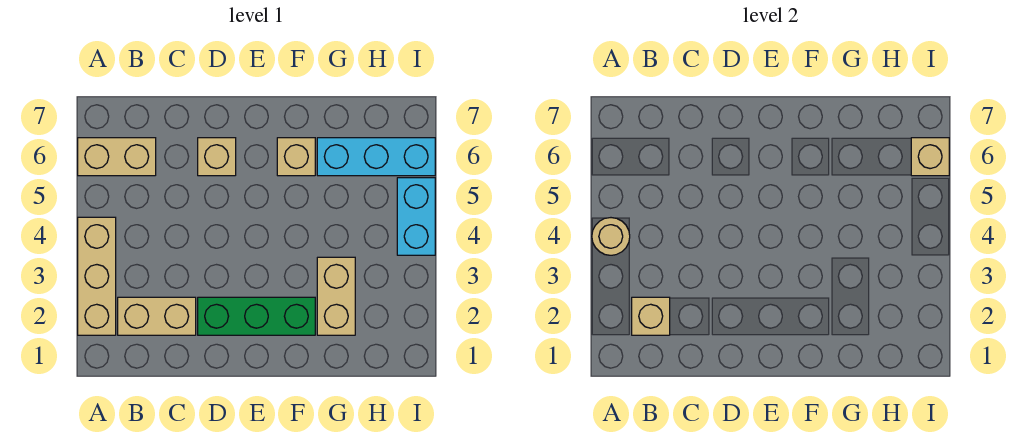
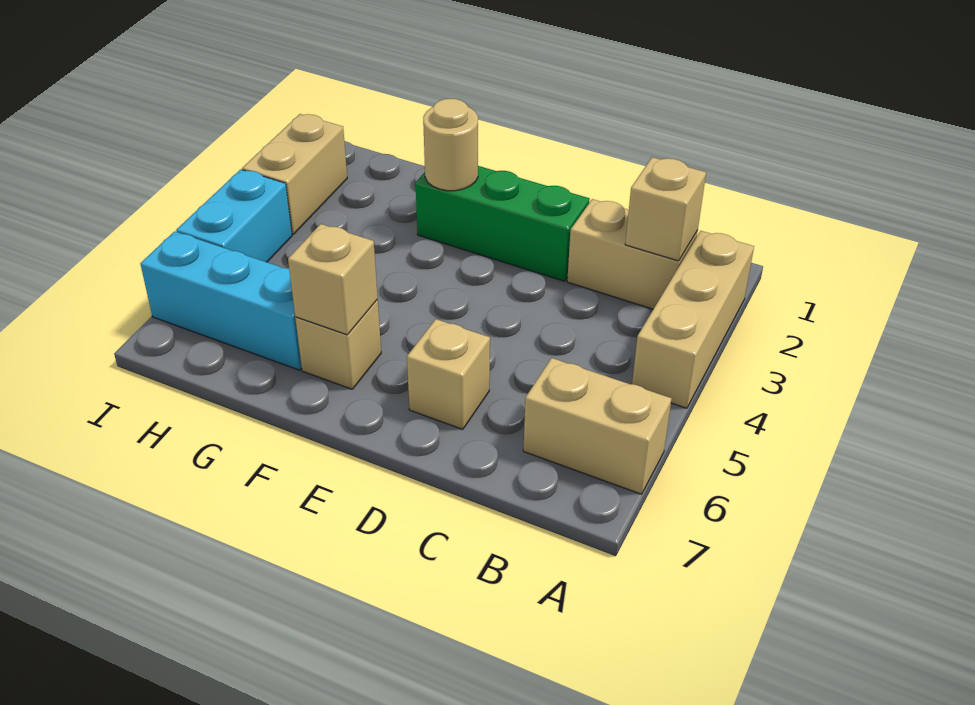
tan round brick A4 level 2 -> tan round brick F2 level 2
tan brick G2:G3 level 1 -> tan brick I2:I3 level 1
tan brick I6 level 2 -> tan brick F6 level 2

